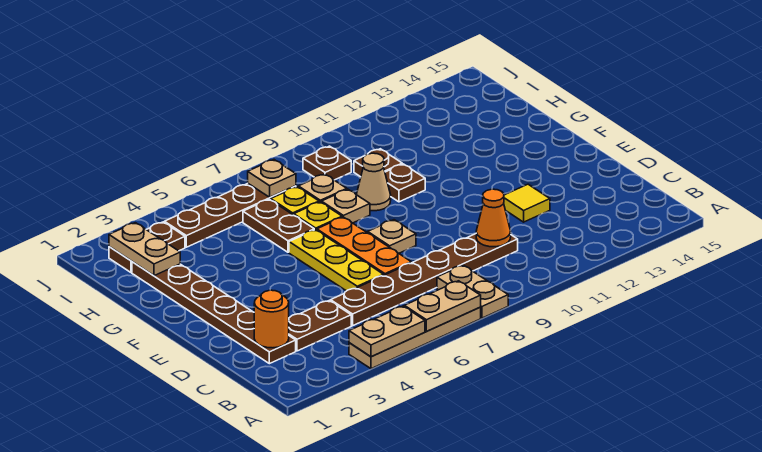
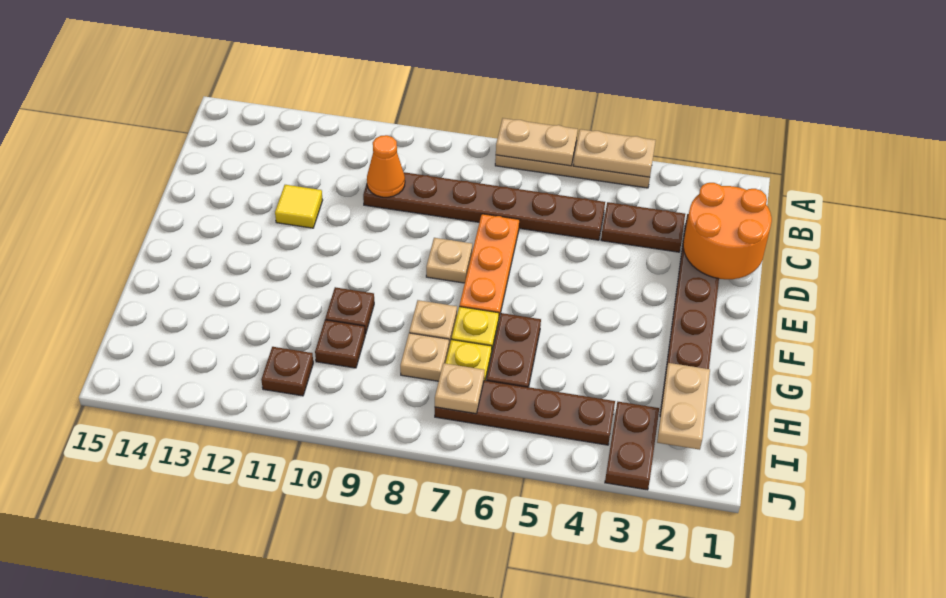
tan plate A8:B8 level 1 -> none
orange round brick C2 level 2 -> orange round brick C1:D2 level 2
yellow plate D6:F6 level 1 -> none
tan cone G9 level 1 -> none
brown plate I2:I3 level 1 -> brown plate I3:J3 level 1
brown plate I9 level 1 -> brown plate I11 level 1

